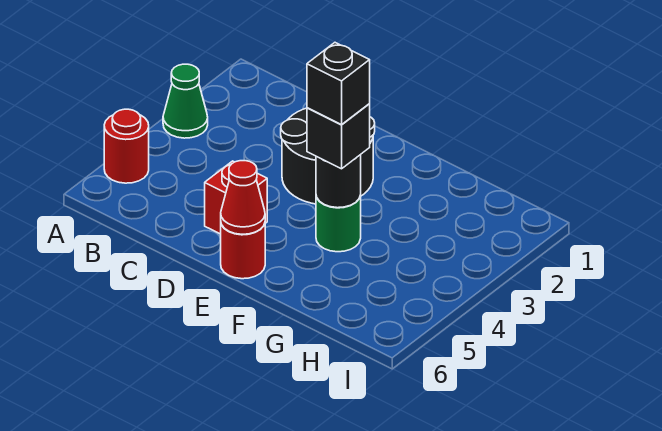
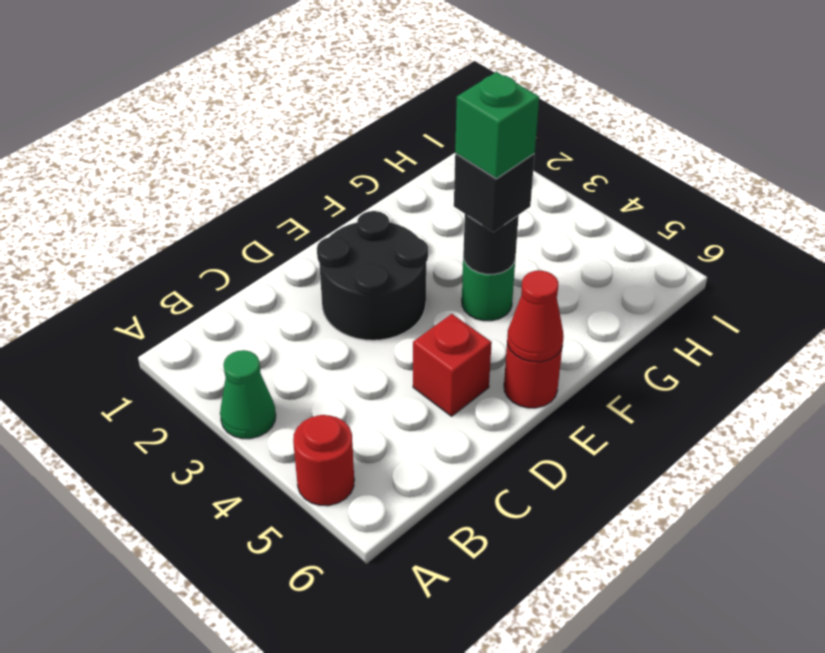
black brick F4 level 4 -> green brick F4 level 4

